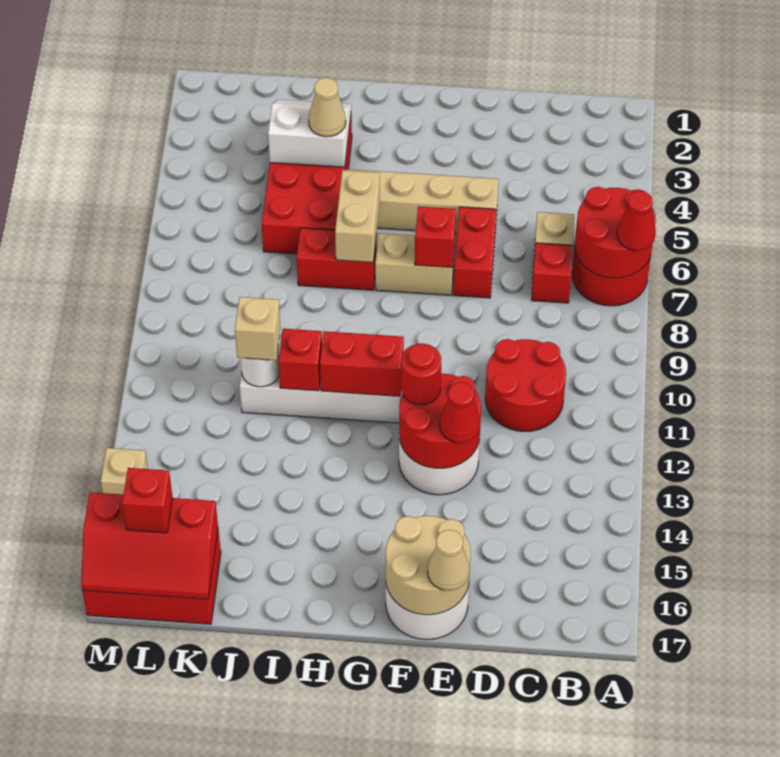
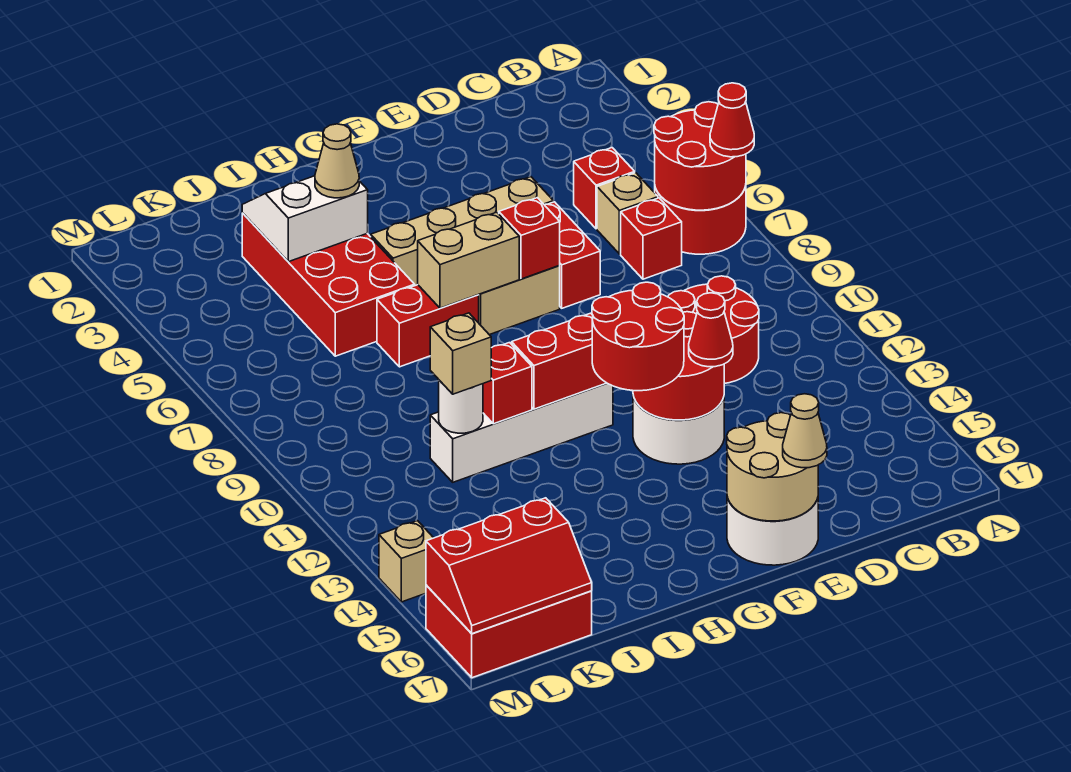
red round brick F12 level 3 -> red round brick F12:G13 level 3
tan brick H6:H7 level 2 -> tan brick G7:H7 level 2
red brick L16 level 3 -> red brick C5 level 1

